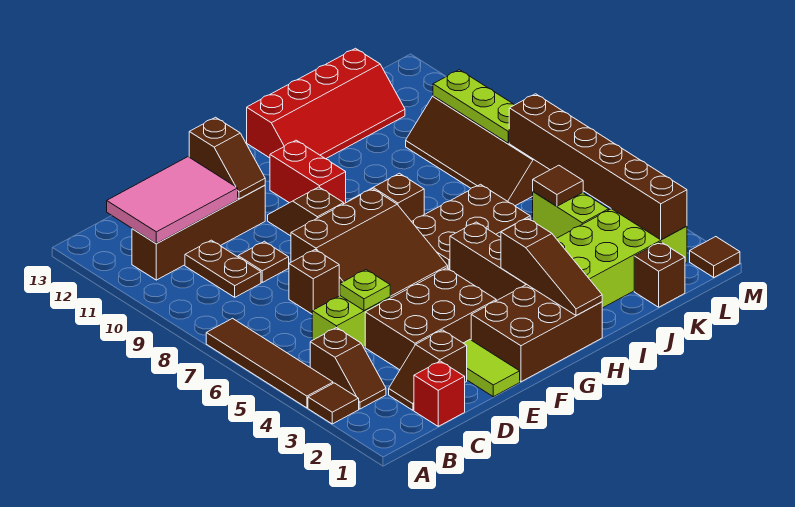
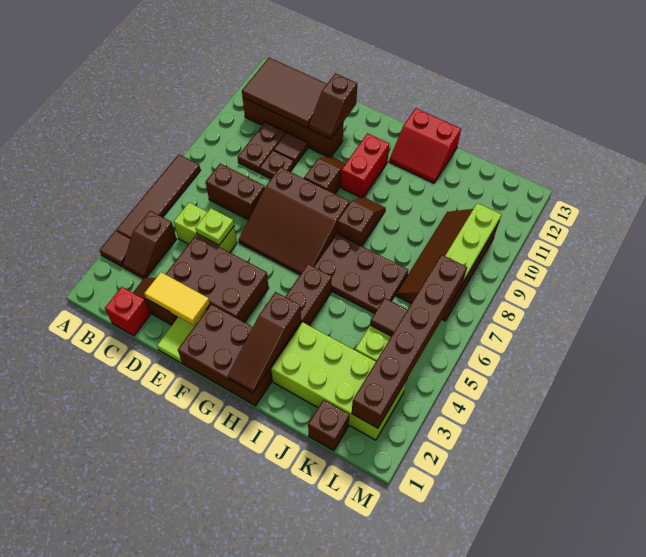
pink tile B11:D12 level 2 -> brown tile B11:D12 level 2
none -> yellow tile D2:E2 level 2
brown brick D7 level 1 -> brown brick C7:D7 level 1
red slope H12:K13 level 1 top 13 -> red slope H12:I13 level 1 top 13
brown tile M1 level 1 -> brown tile D10 level 1

